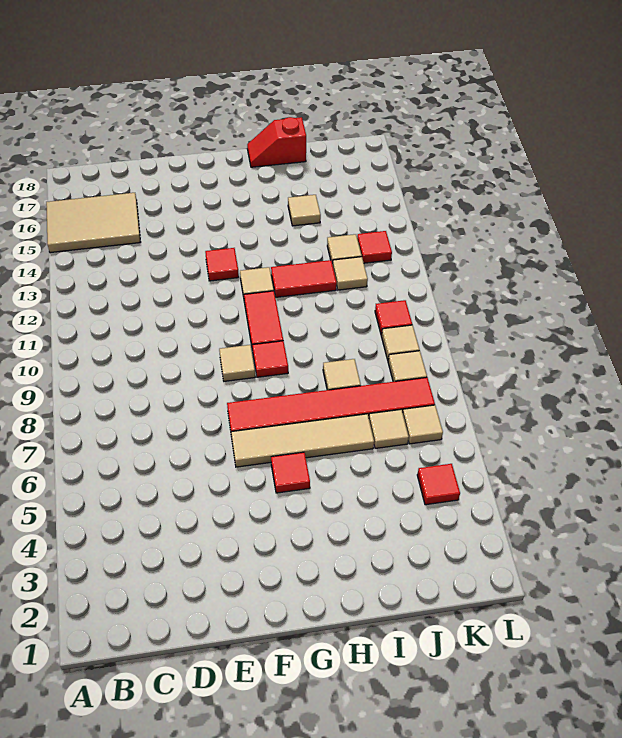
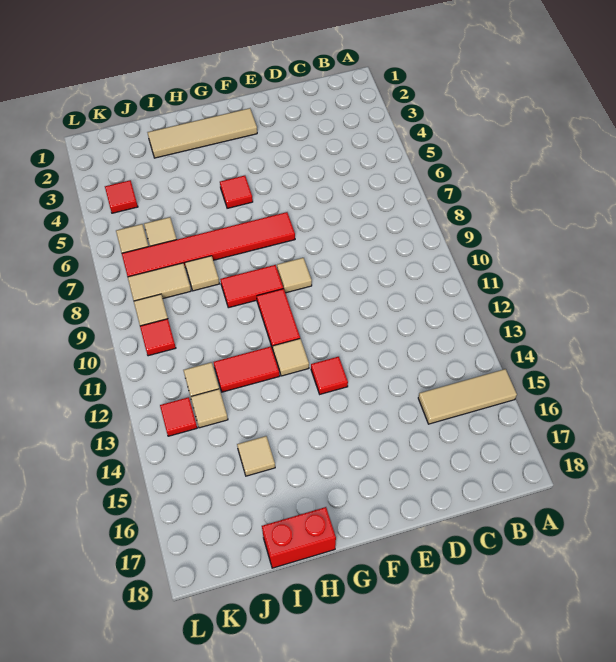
tan tile A15:C16 level 1 -> tan tile A15:C15 level 1
tan tile F6:I6 level 1 -> tan tile F2:I2 level 1
red tile G9 level 1 -> red tile G9:H9 level 1
red slope H18:I18 level 1 top I -> red brick H18:I18 level 1
tan tile K8 level 1 -> tan tile J8:K8 level 1

